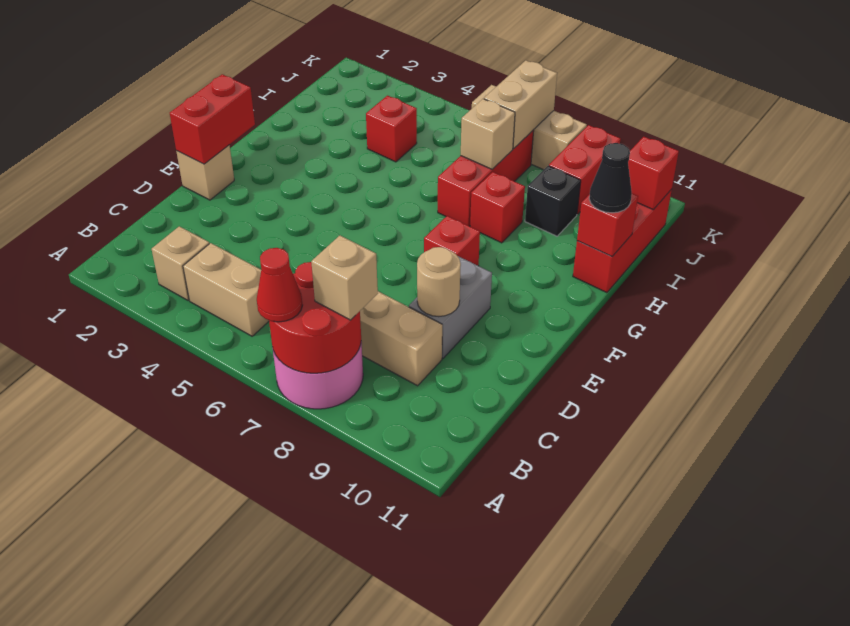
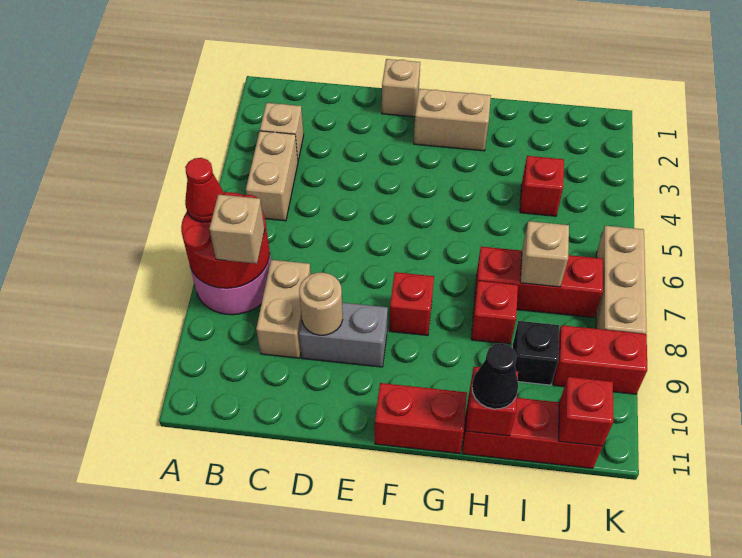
red brick E1:F1 level 2 -> red brick F11:G11 level 1
tan brick J7:K7 level 2 -> tan brick F2:G2 level 1

